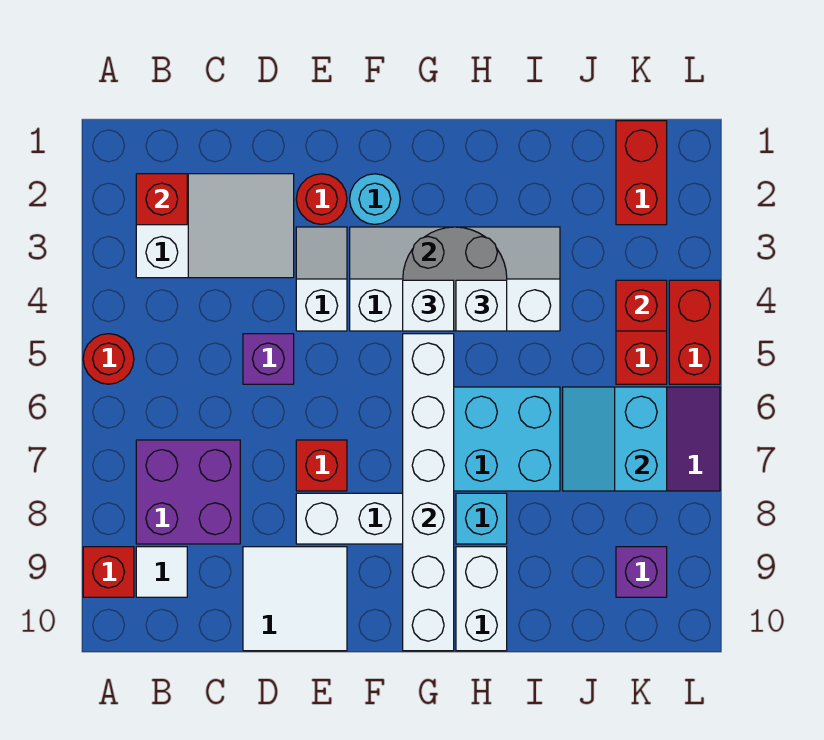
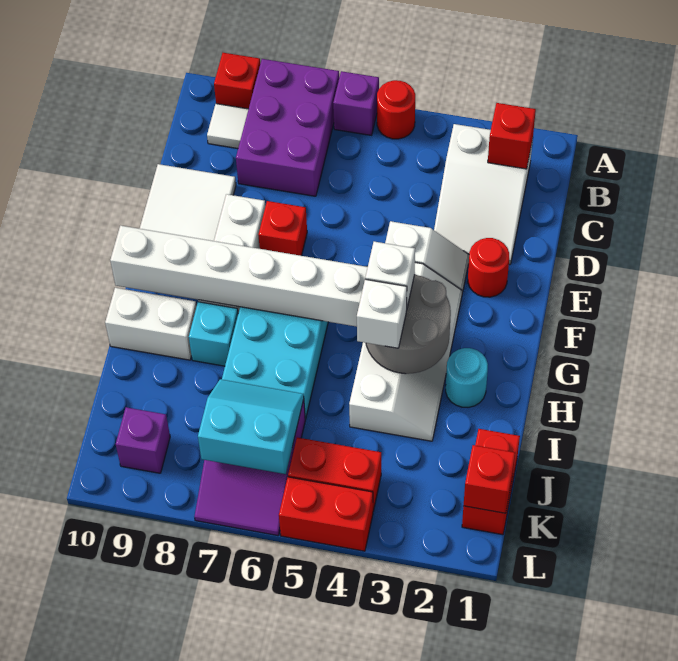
purple brick B7:C8 level 1 -> purple brick A7:C8 level 1
purple brick D5 level 1 -> purple brick A6 level 1
cyan round brick F2 level 1 -> cyan round brick H2 level 1
red brick K1:K2 level 1 -> red brick J1:K1 level 1
red brick K4 level 2 -> red brick K1 level 2

